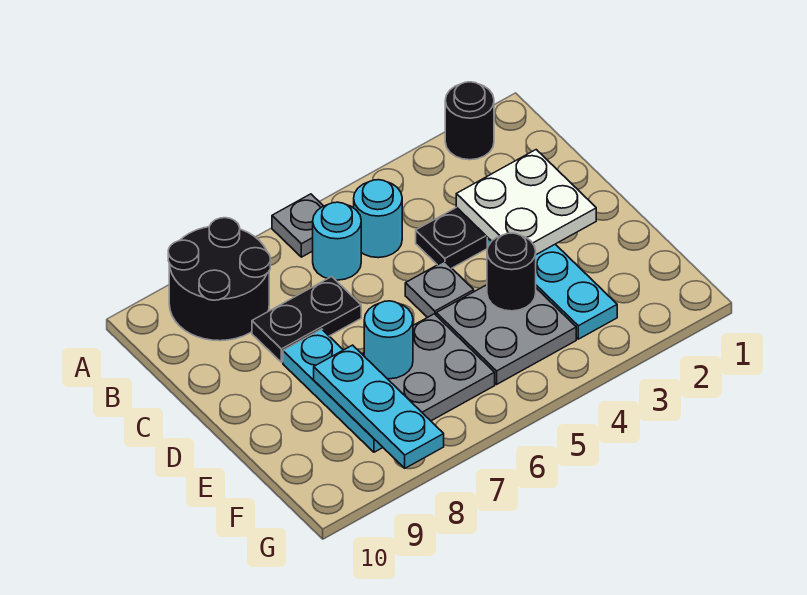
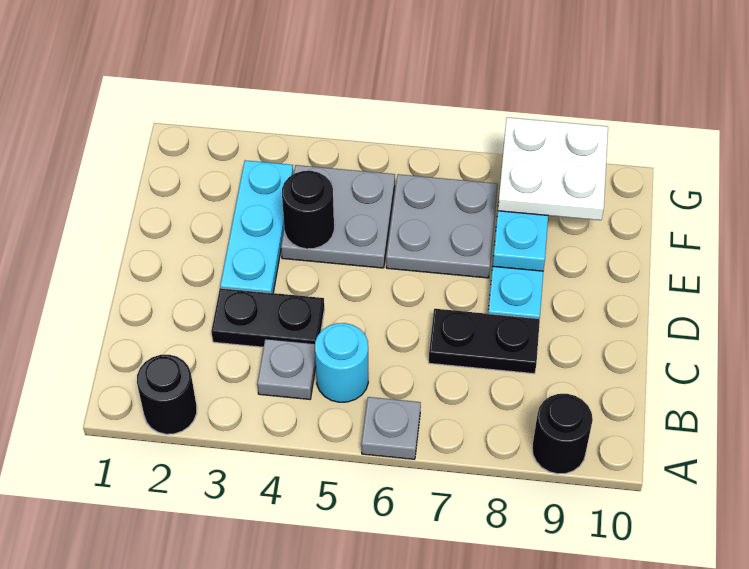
black round brick A8:B9 level 1 -> black round brick A9 level 1
cyan round brick B6 level 1 -> none
white plate C2:D3 level 2 -> white plate F8:G9 level 3
grey plate D5 level 1 -> grey plate B4 level 1
cyan round brick E7 level 2 -> none

